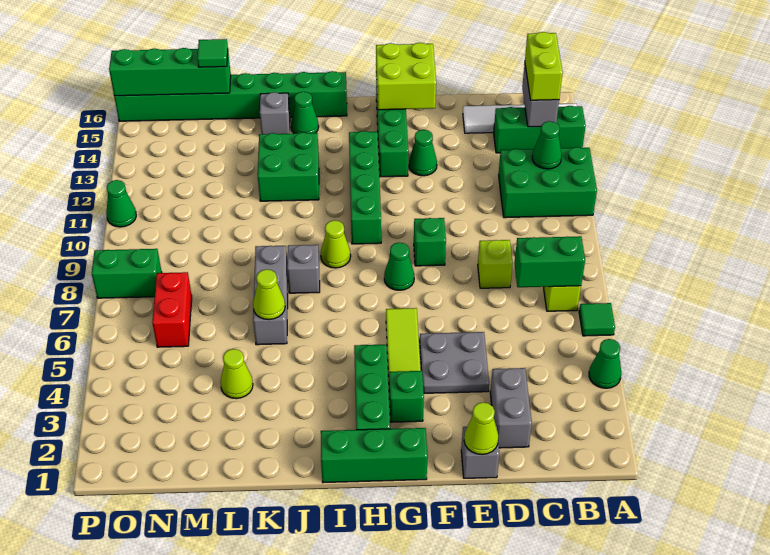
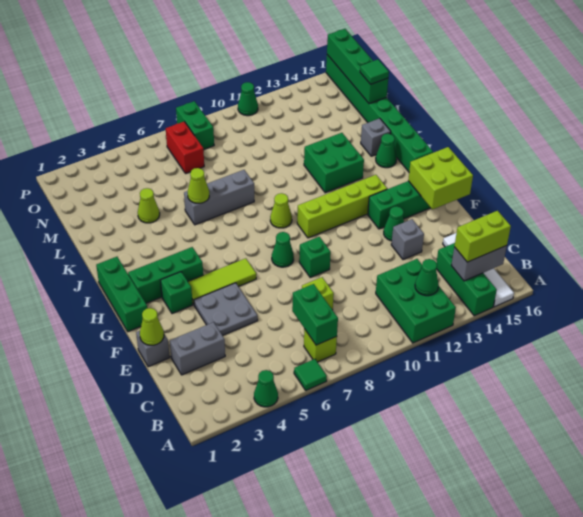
green brick H10:H13 level 1 -> lime brick H10:H13 level 1
grey brick J8 level 1 -> grey brick E13 level 1
red brick N6:N7 level 1 -> red brick N7:O7 level 1

